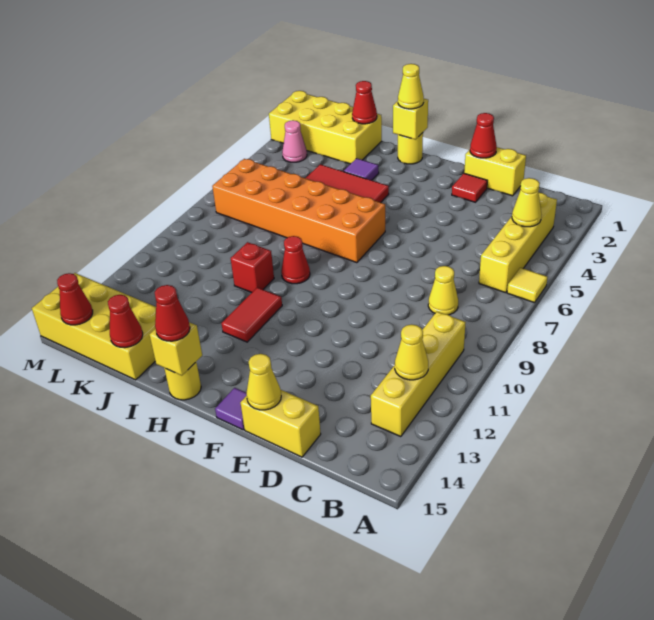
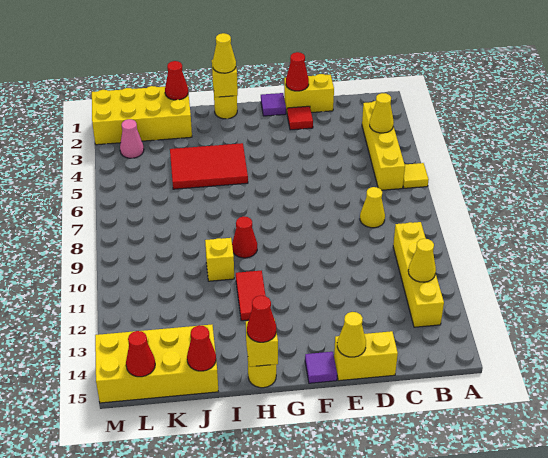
orange brick G6:L7 level 1 -> none
purple tile I3 level 1 -> purple tile F1 level 1
red brick I10 level 1 -> yellow brick I10 level 1

